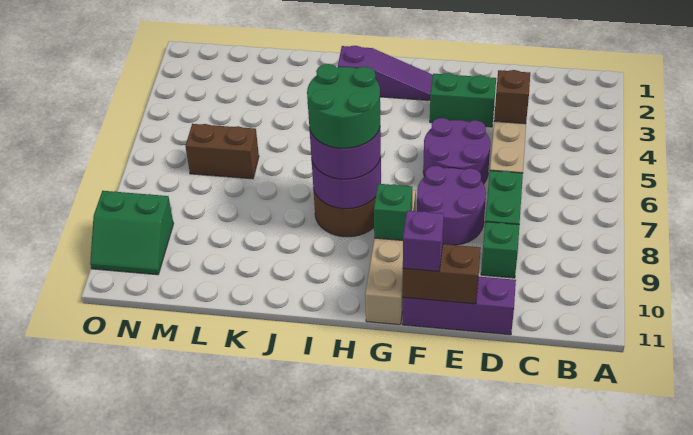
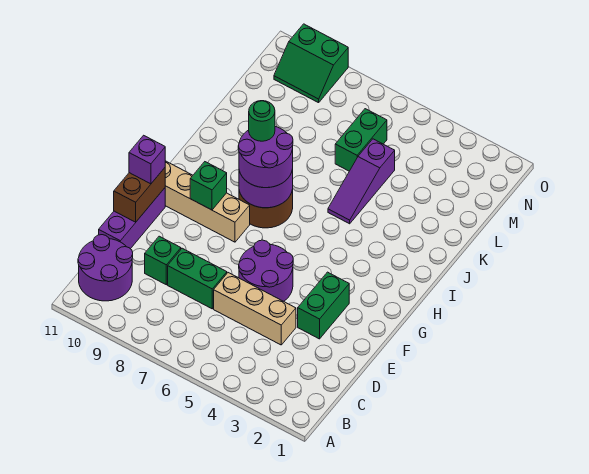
brown brick D4 level 2 -> none
purple round brick E7:F8 level 1 -> purple round brick B10:C11 level 1
purple slope G2:I2 level 1 top I -> purple slope J5:L5 level 1 top L
green round brick H7:I8 level 4 -> green round brick I8 level 4
brown brick L6:M6 level 1 -> green brick L6:M6 level 1
green slope N9:O10 level 1 top 9 -> green slope N9:O10 level 1 top O

